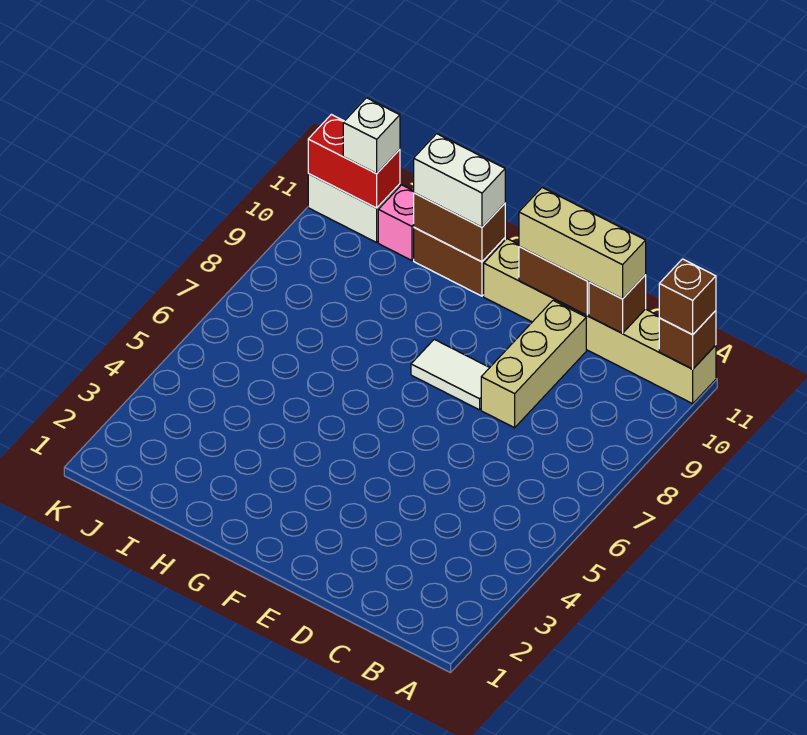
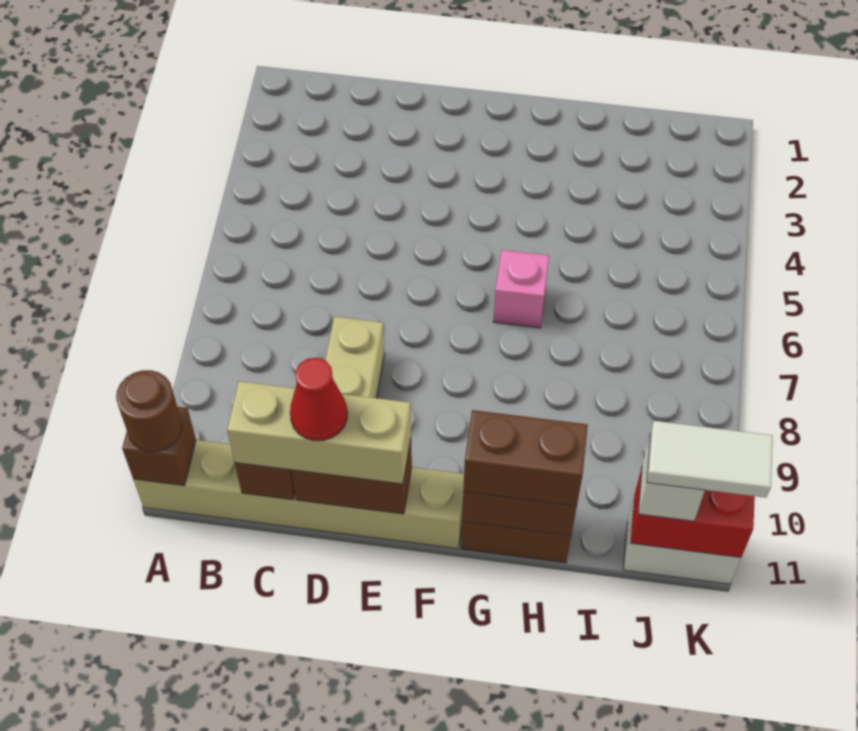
brown brick A11 level 3 -> brown round brick A11 level 3
none -> red cone D11 level 4
white tile E8:F8 level 1 -> white tile J11:K11 level 4
white brick G11:H11 level 3 -> brown brick G11:H11 level 3
pink brick I11 level 1 -> pink brick G6 level 1

